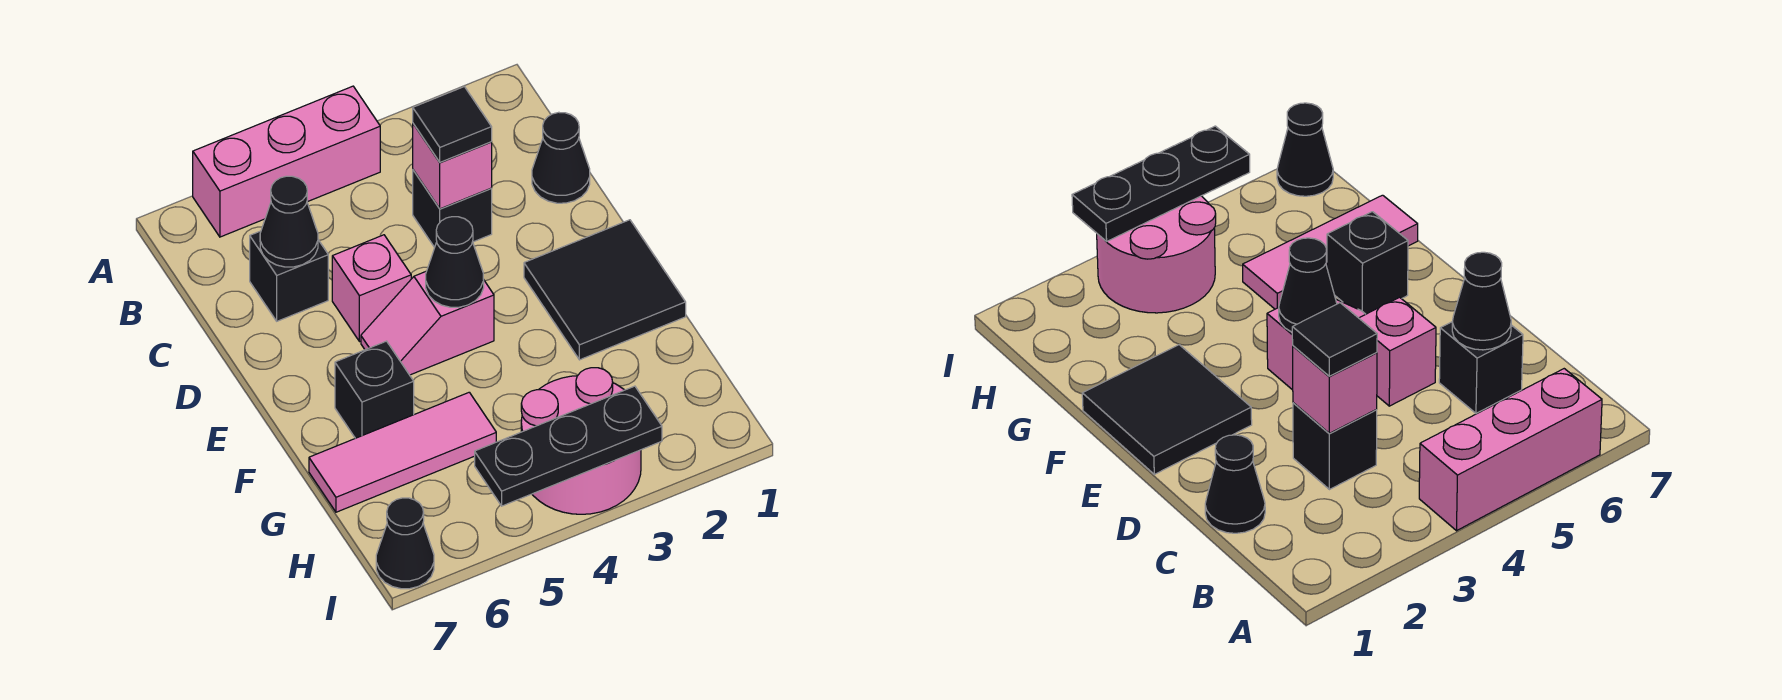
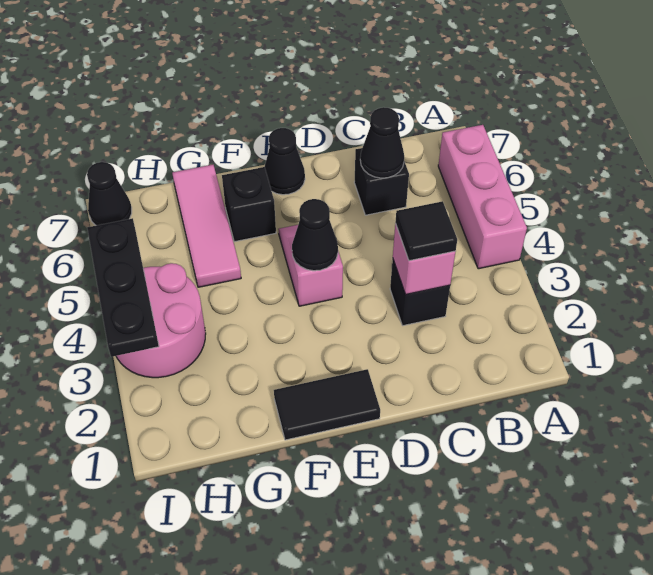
black cone C1 level 1 -> black cone E7 level 1
pink brick D5 level 1 -> none
black tile E1:F2 level 1 -> black tile E1:F1 level 1

